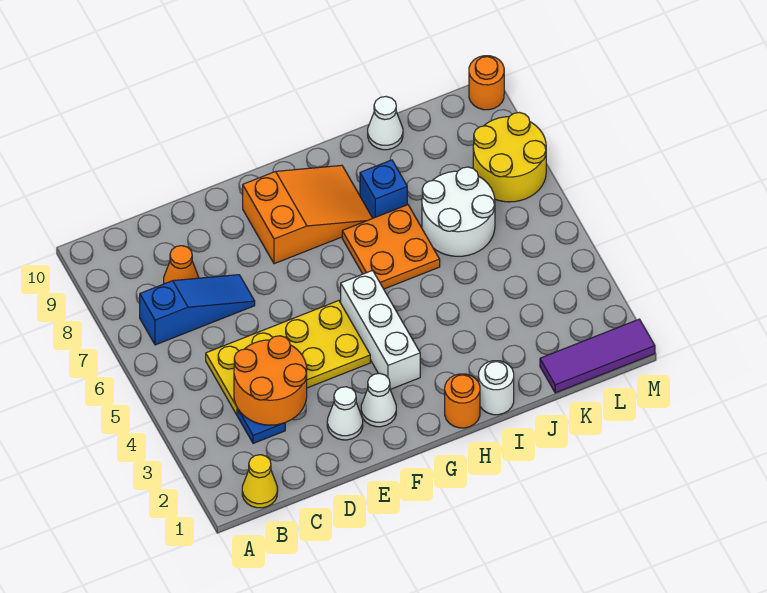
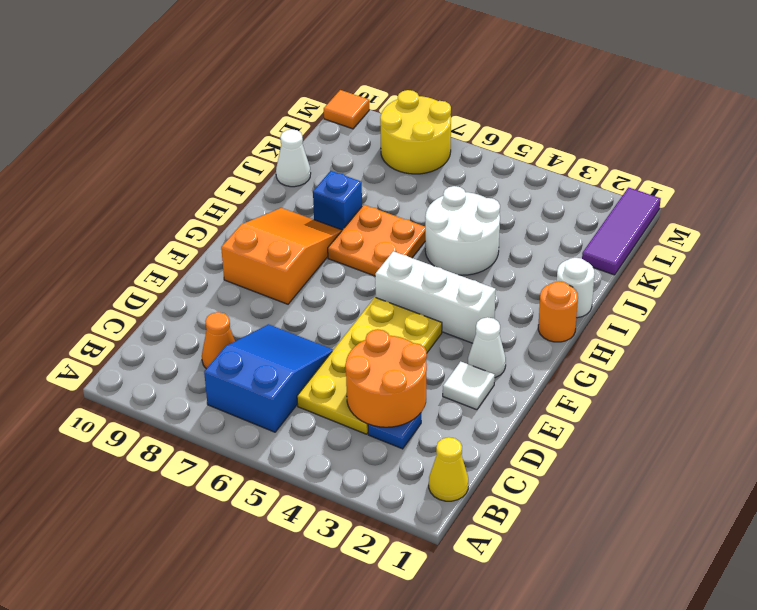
blue slope B7:D7 level 1 top B -> blue slope B6:D7 level 1 top B
white cone E2 level 1 -> white tile E2 level 1
white round brick J6:K7 level 1 -> white round brick I4:J5 level 1
orange round brick M10 level 1 -> orange tile M10 level 1

